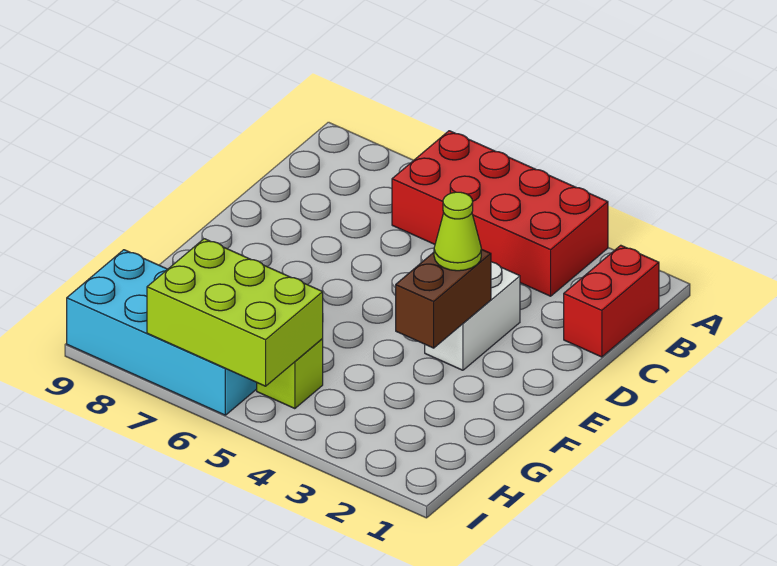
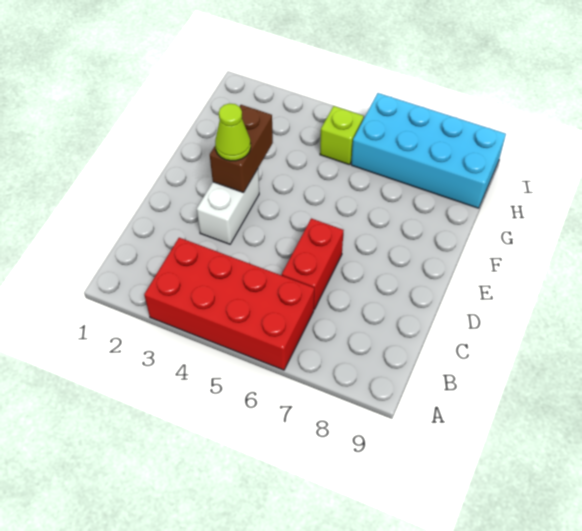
red brick B1:C1 level 1 -> red brick C6:D6 level 1
lime brick H5:I7 level 2 -> none

